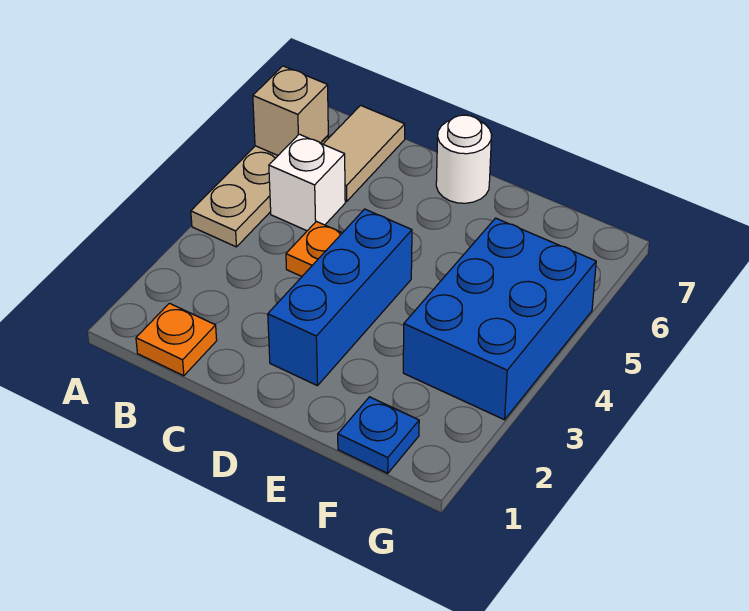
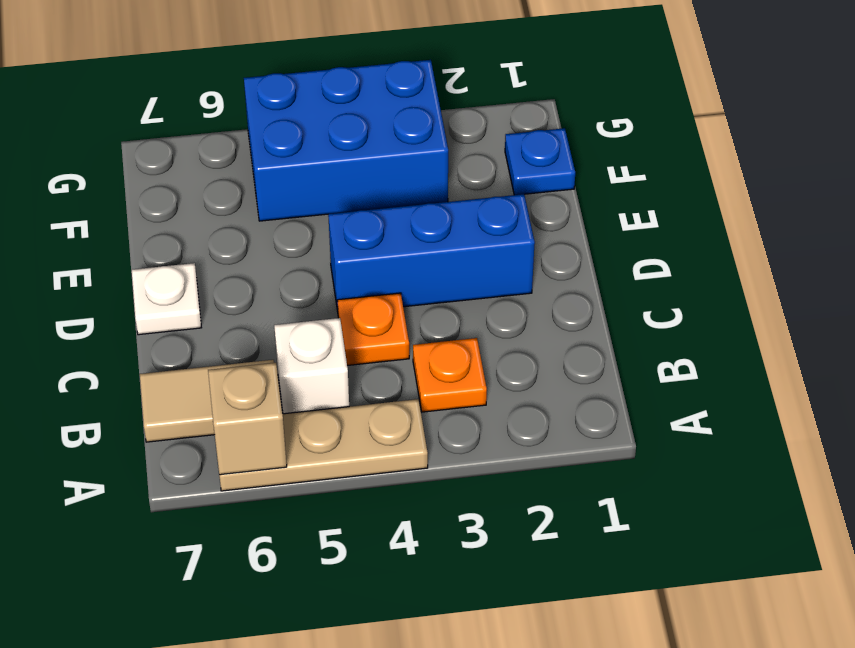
orange plate B1 level 1 -> orange plate B3 level 1
white round brick D7 level 1 -> white plate D7 level 1

